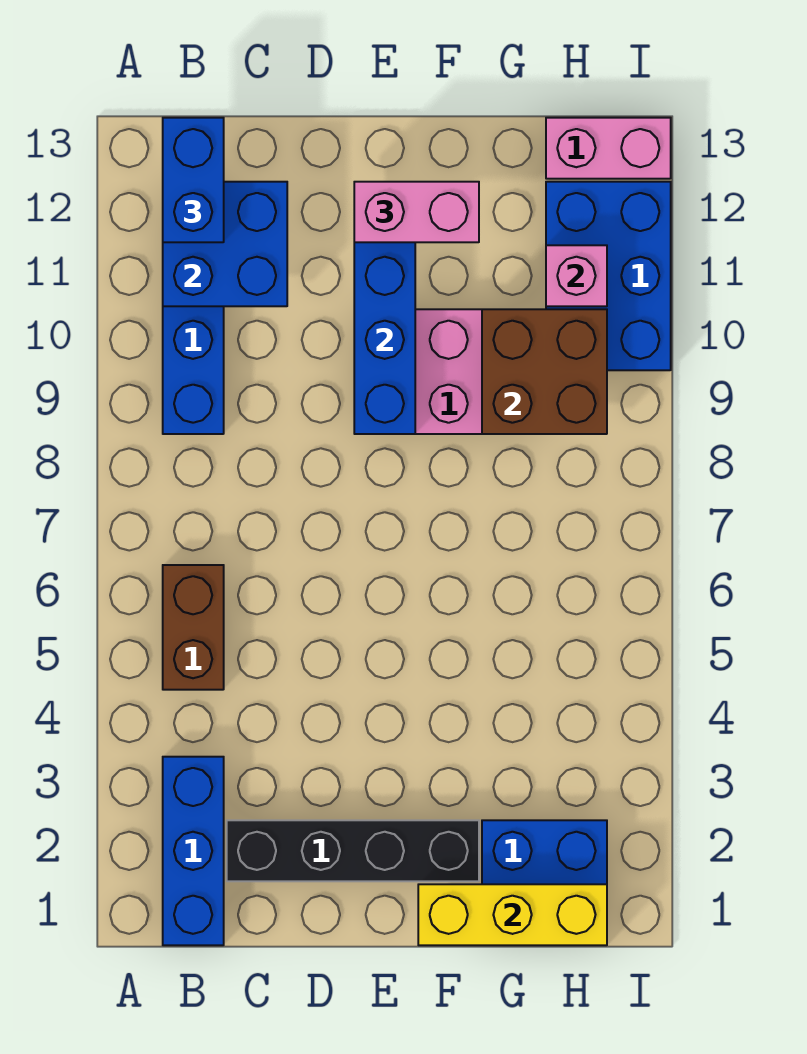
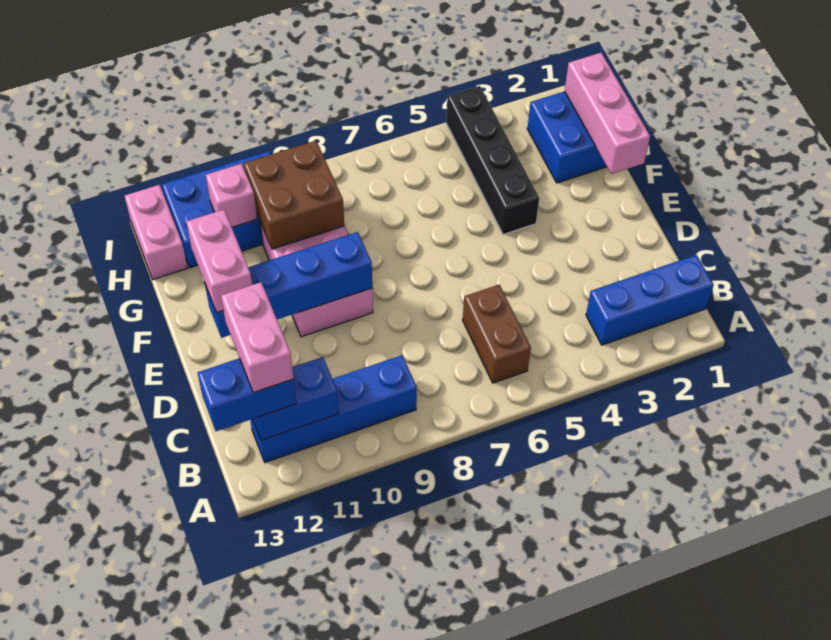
brown brick B5:B6 level 1 -> brown brick B6:C6 level 1
blue brick B11:C12 level 2 -> blue brick B11:B12 level 2
none -> pink brick B12:C12 level 4
black brick C2:F2 level 1 -> black brick F4:I4 level 1
yellow brick F1:H1 level 2 -> pink brick F1:H1 level 2

